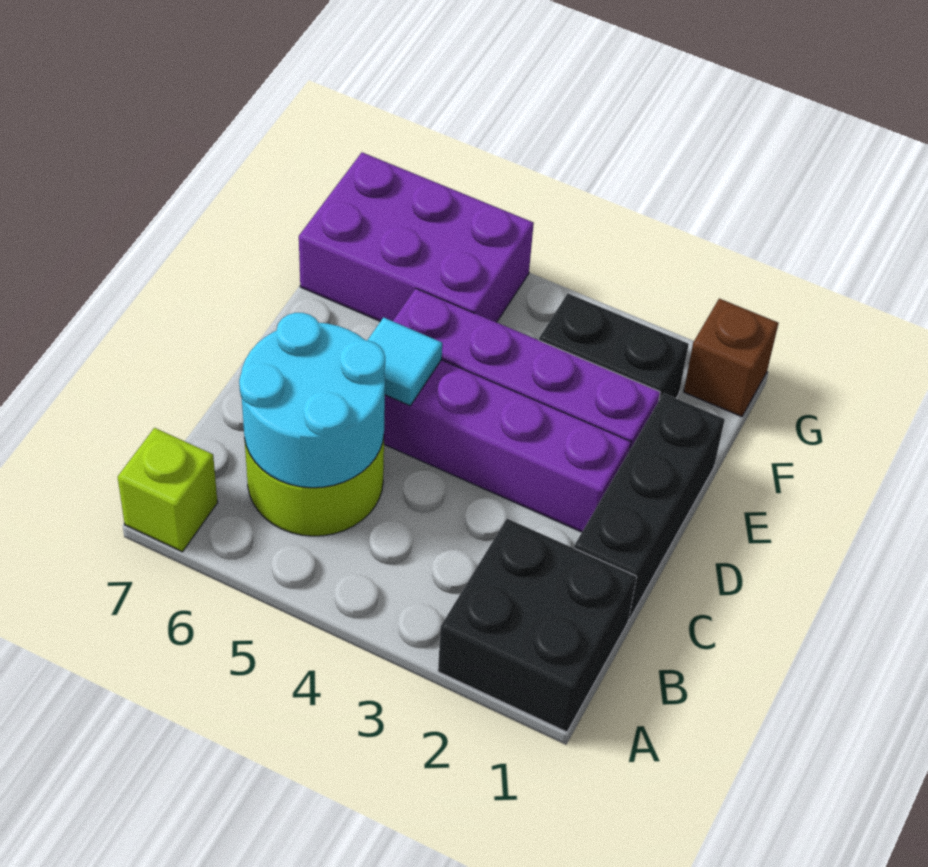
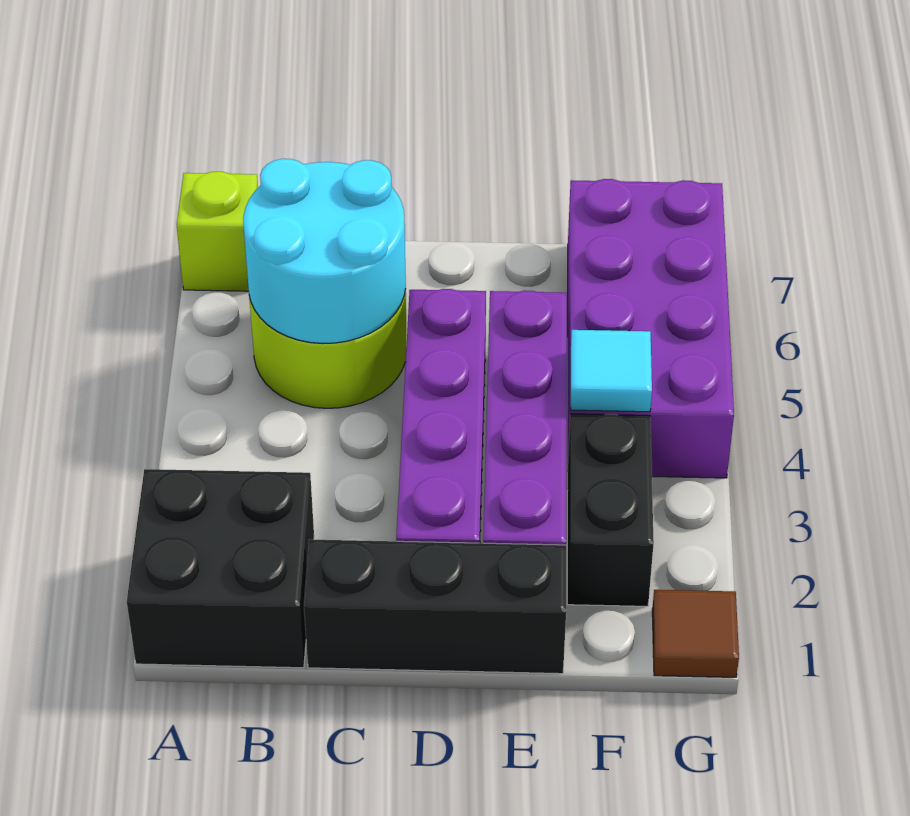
cyan tile D5 level 2 -> cyan tile F4 level 2
purple brick F5:G7 level 1 -> purple brick F4:G7 level 1
brown brick G1 level 1 -> brown tile G1 level 1

